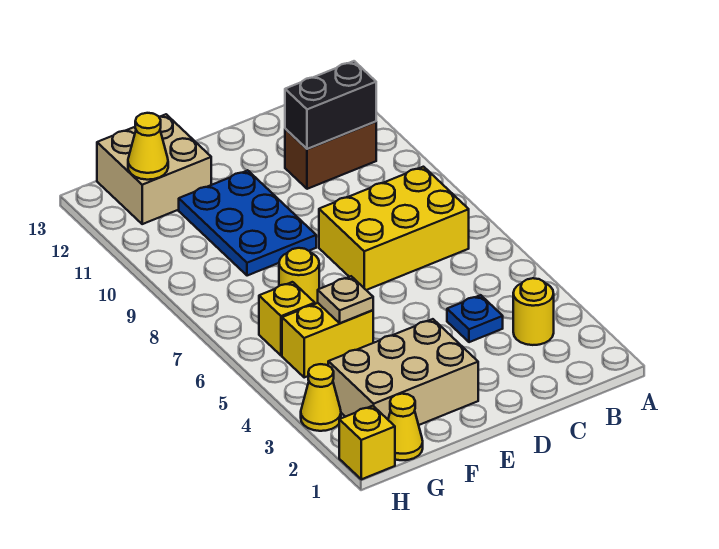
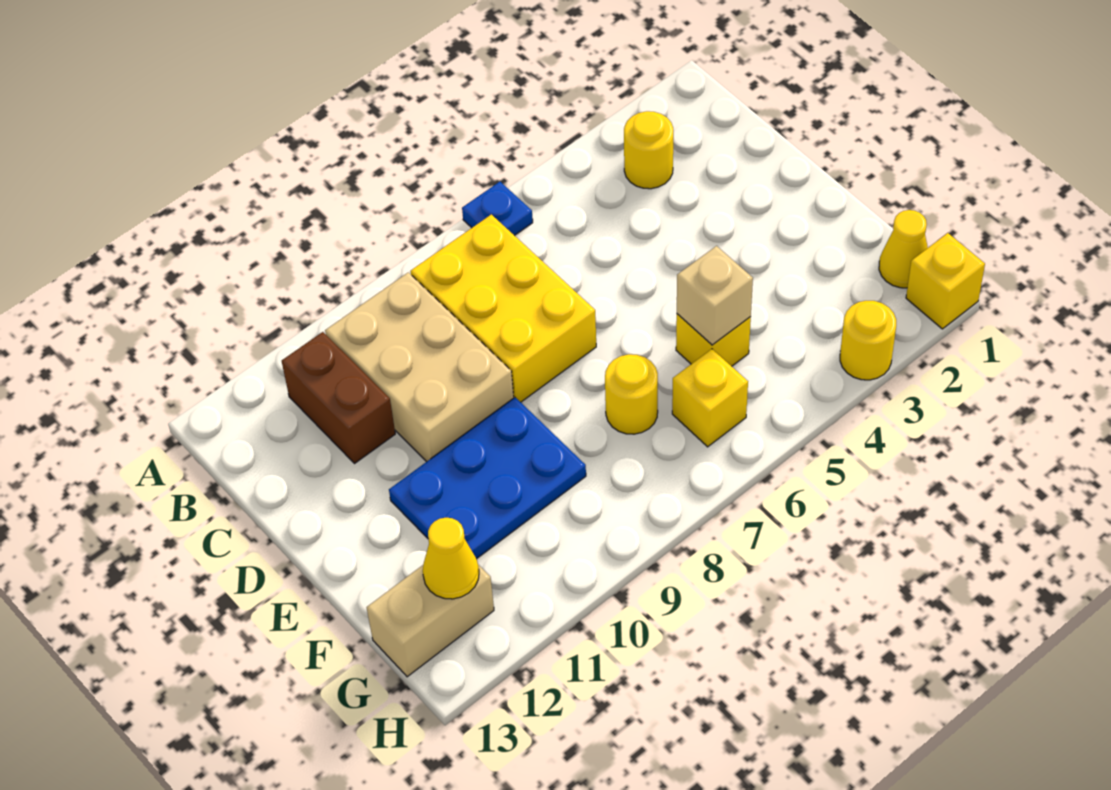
black brick B11:C11 level 2 -> none
blue plate C4 level 1 -> blue plate A6 level 1
tan brick E2:G3 level 1 -> tan brick B9:D10 level 1
yellow brick F5:G5 level 1 -> yellow brick F5 level 1
tan plate F5 level 2 -> tan brick F5 level 2
tan brick F12:G13 level 1 -> tan brick G12:G13 level 1
yellow cone H3 level 1 -> yellow round brick H3 level 1

